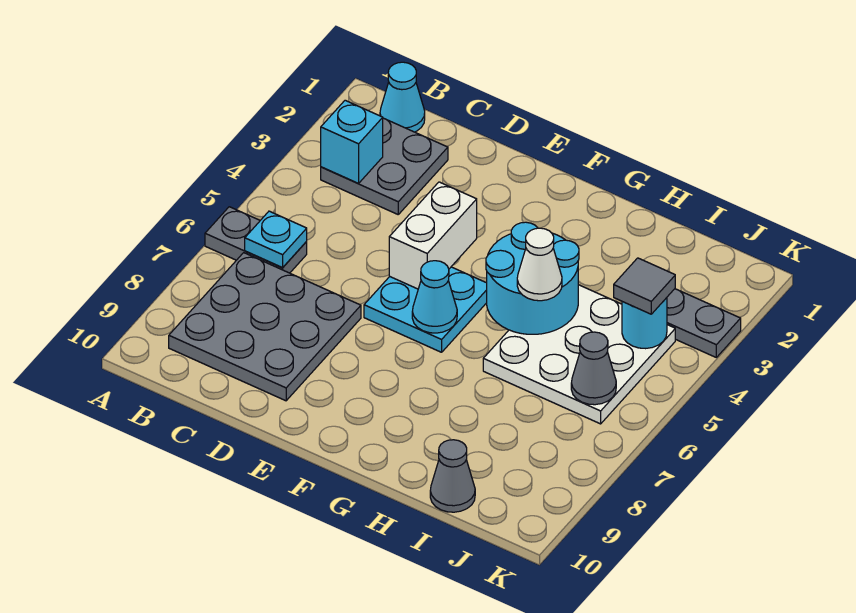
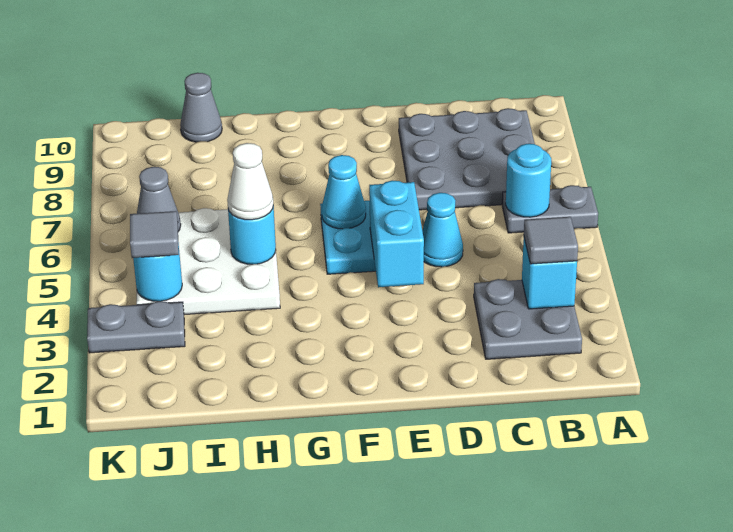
cyan cone B1 level 1 -> cyan cone D5 level 1
none -> grey tile B3 level 3
cyan plate B6 level 2 -> cyan round brick B6 level 2
white brick E4:E5 level 2 -> cyan brick E4:E5 level 2
cyan round brick G4:H5 level 2 -> cyan round brick H5 level 2

